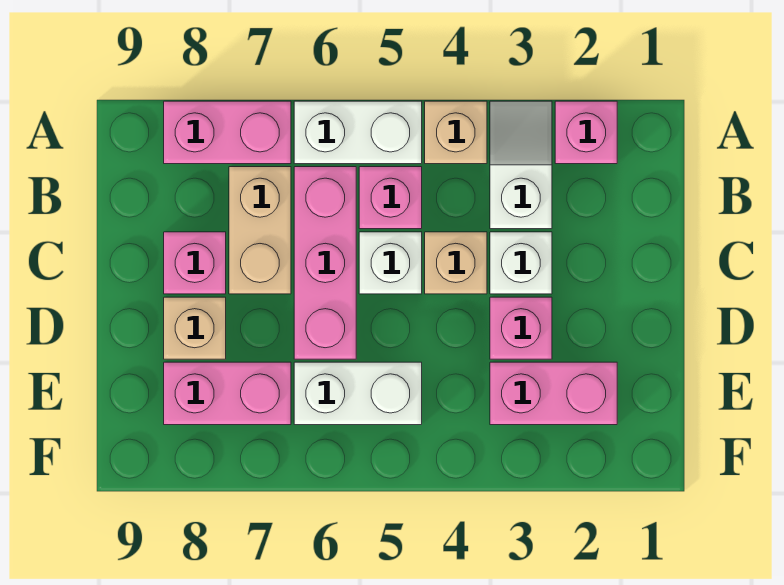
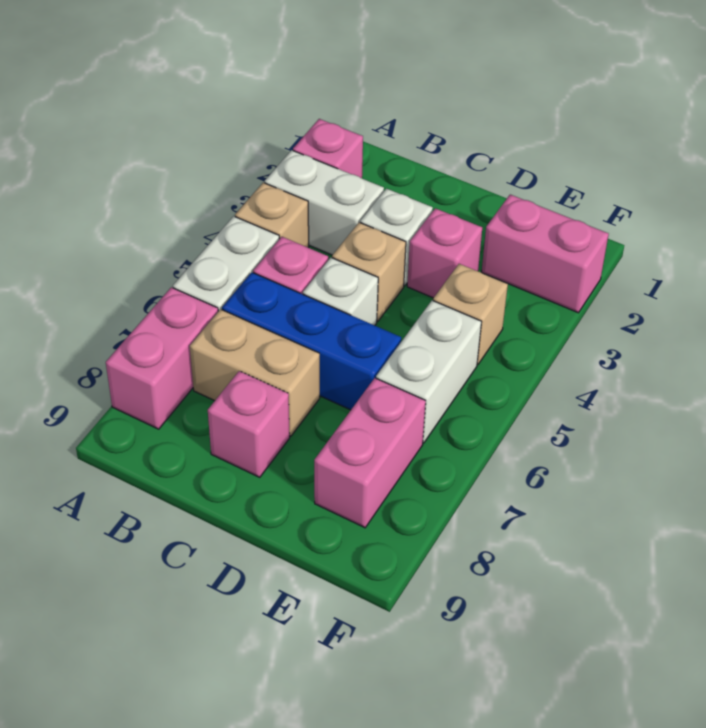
white slope A3:B3 level 1 top B -> white brick A3:B3 level 1
pink brick B6:D6 level 1 -> blue brick B6:D6 level 1
tan brick D8 level 1 -> tan brick E4 level 1
pink brick E2:E3 level 1 -> pink brick E2:F2 level 1

